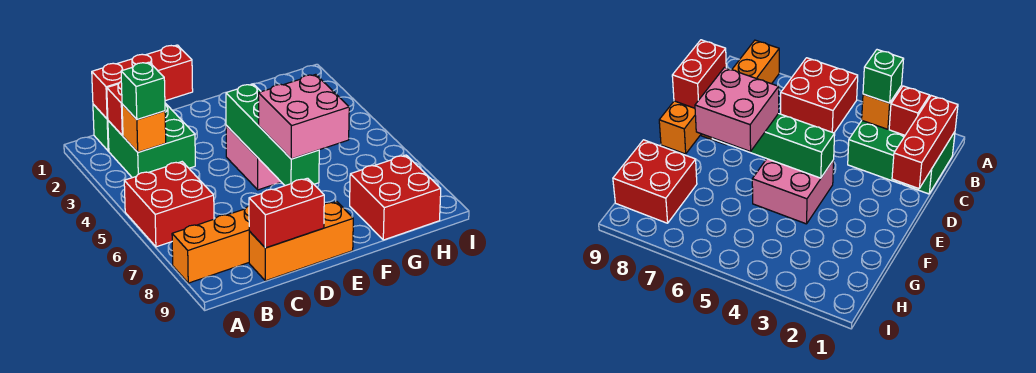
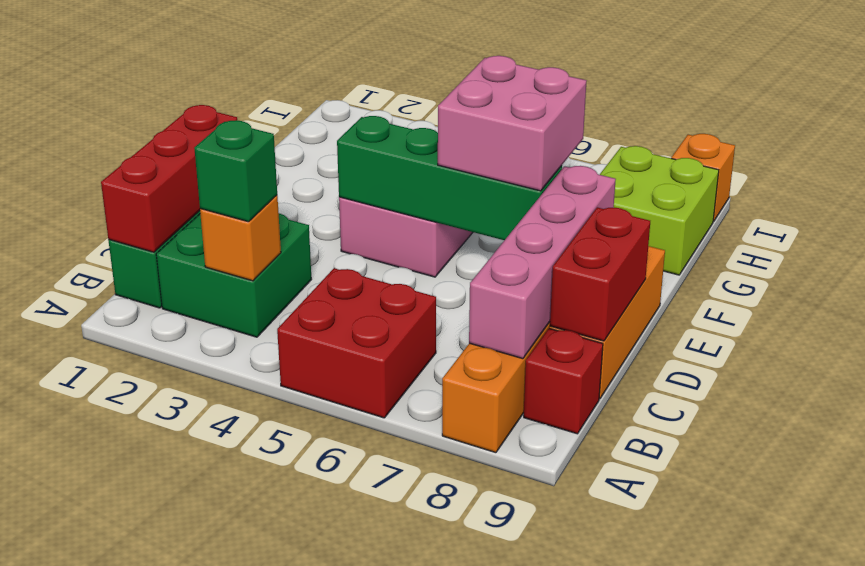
red brick B2 level 2 -> red brick B9 level 1
none -> pink brick B8:E8 level 2
red brick G8:H9 level 1 -> lime brick G8:H9 level 1
none -> orange brick I9 level 1

